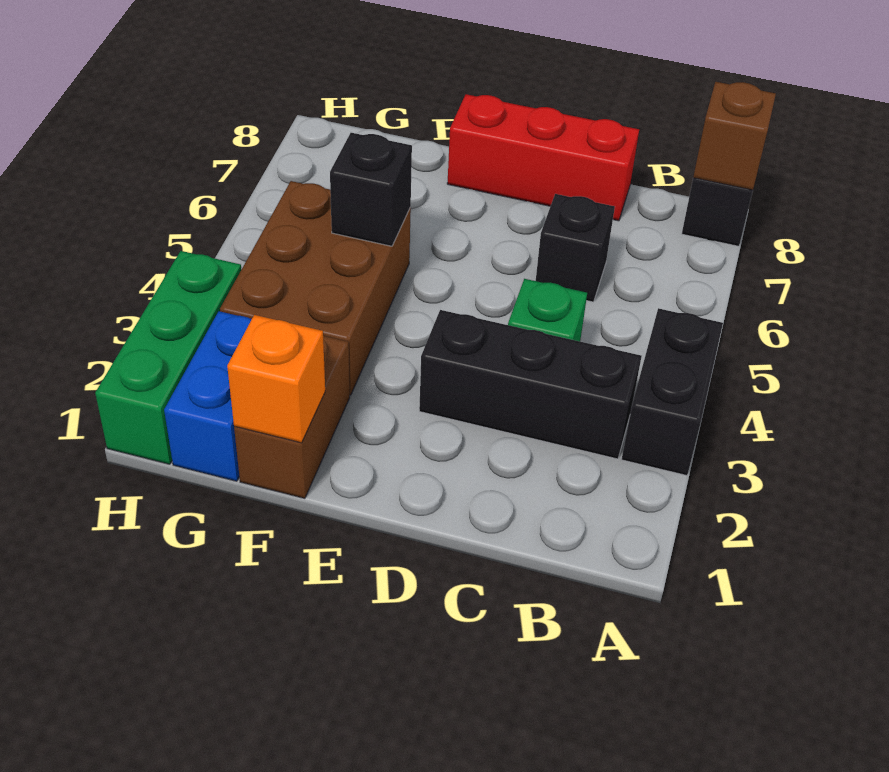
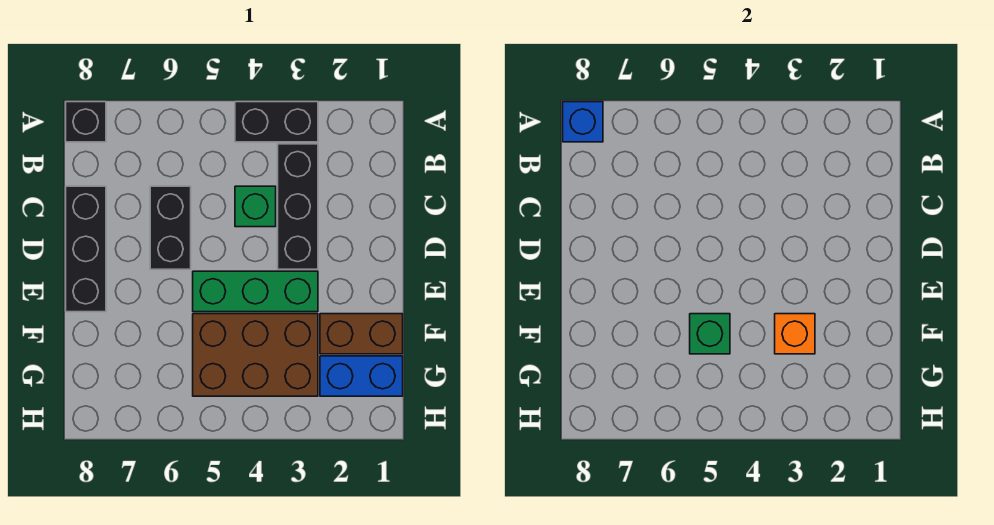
brown brick A8 level 2 -> blue brick A8 level 2
black brick C6 level 1 -> black brick C6:D6 level 1
red brick C8:E8 level 1 -> black brick C8:E8 level 1
orange brick F1 level 2 -> orange brick F3 level 2
black brick F5 level 2 -> green brick F5 level 2
green brick H1:H3 level 1 -> green brick E3:E5 level 1

